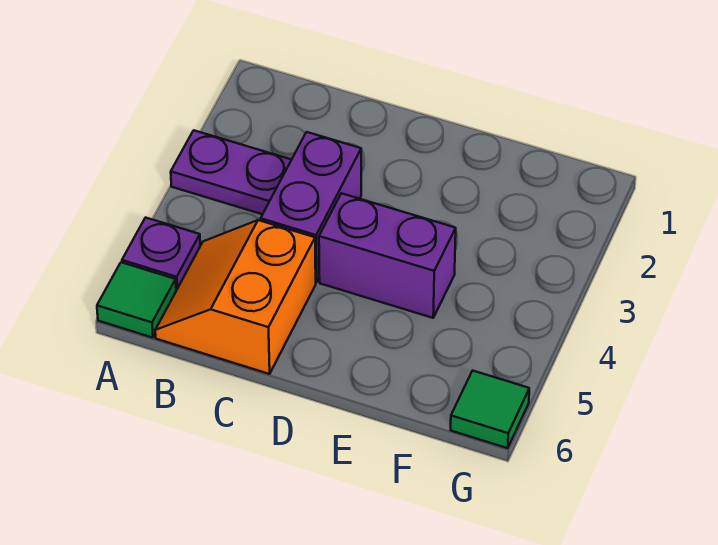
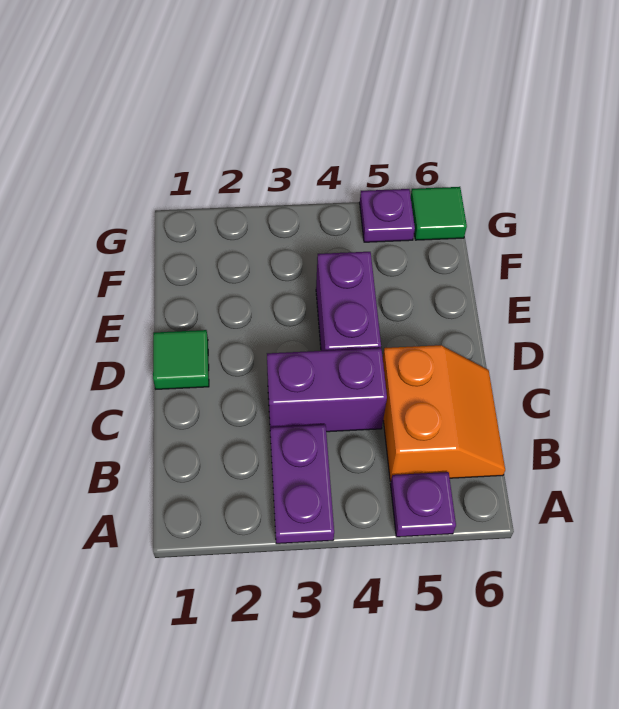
green tile A6 level 1 -> green tile D1 level 1
orange slope B5:C6 level 1 top C -> orange slope B5:C6 level 1 top 5
none -> purple plate G5 level 1

